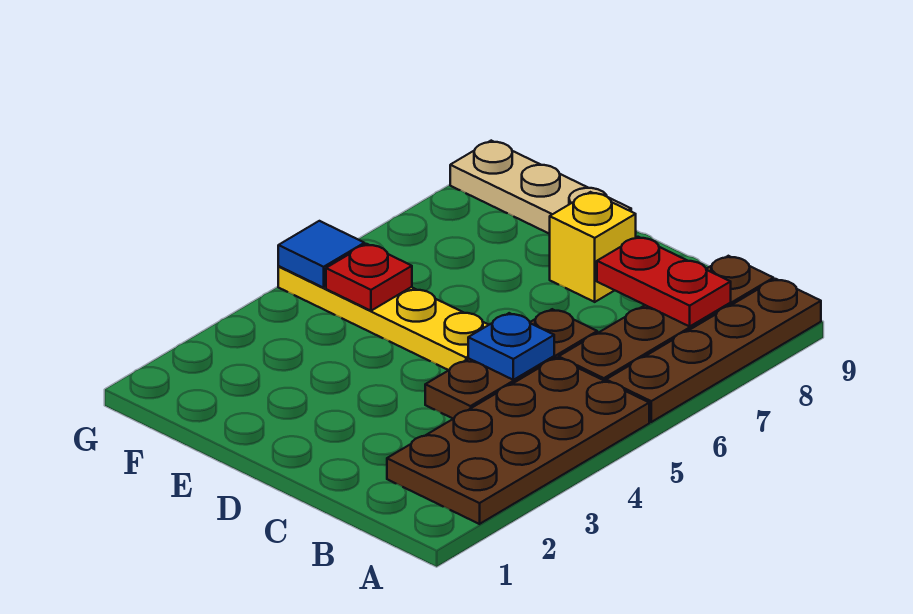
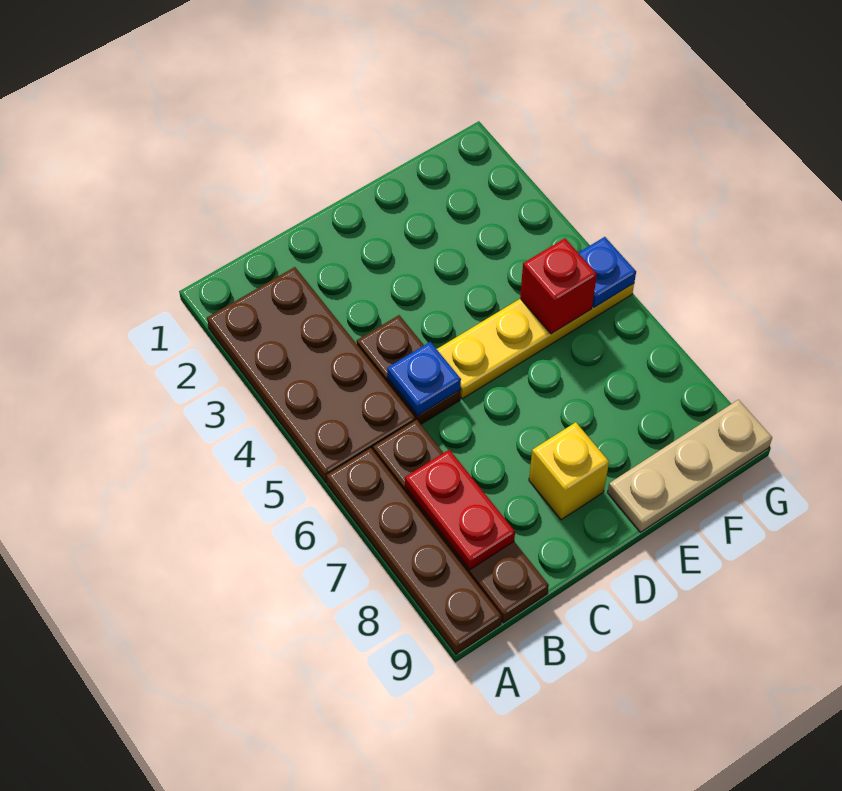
red plate B8:C8 level 2 -> red plate B7:B8 level 2
brown plate C4:C6 level 1 -> brown plate C4:C5 level 1
red plate F5 level 2 -> red brick F5 level 2
blue tile G5 level 2 -> blue plate G5 level 2

